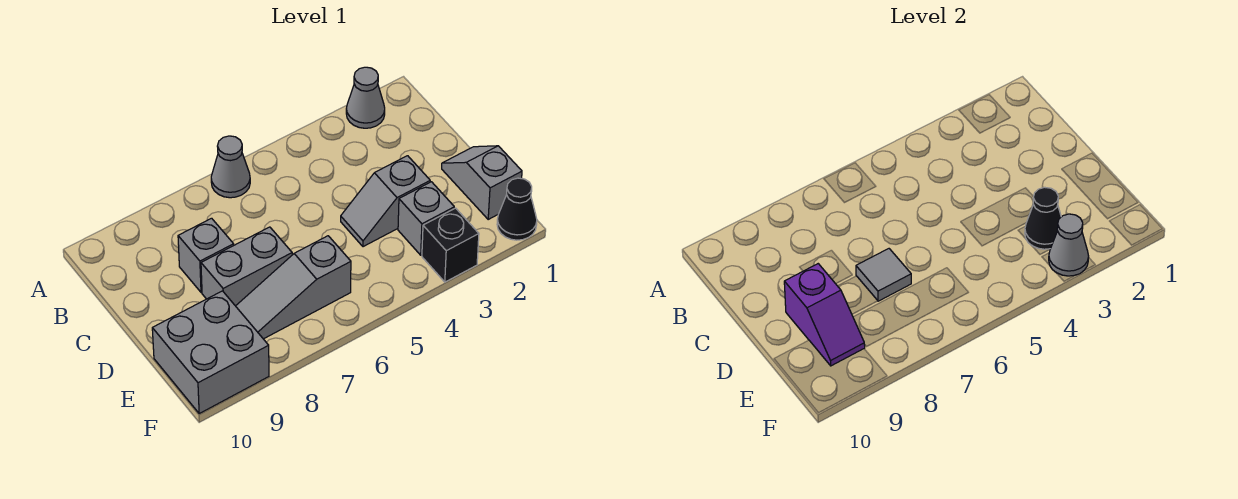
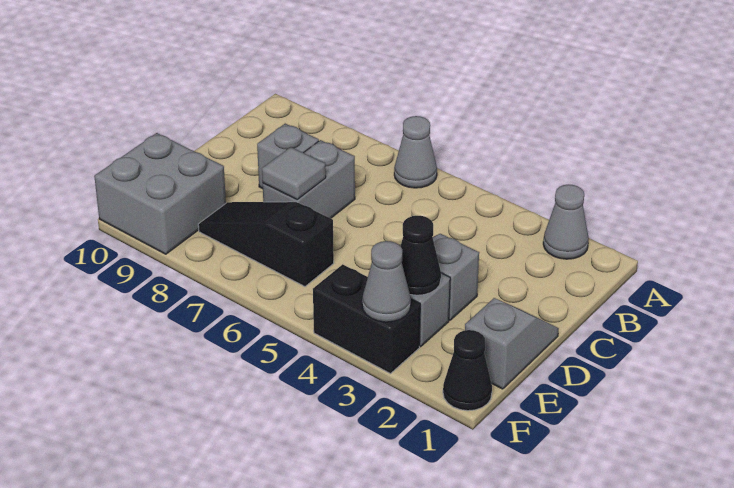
grey brick D7:D8 level 1 -> grey brick C7:D7 level 1
purple slope D9:E9 level 2 top D -> none
grey slope E6:E8 level 1 top 6 -> black slope E6:E8 level 1 top 6
black brick F3 level 1 -> black brick F3:F4 level 1

